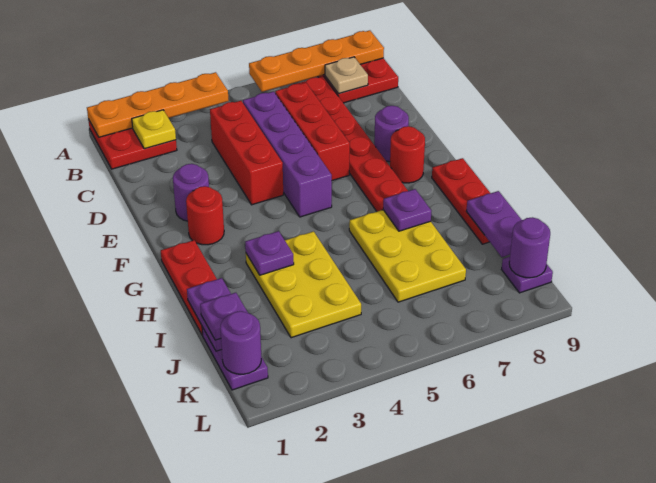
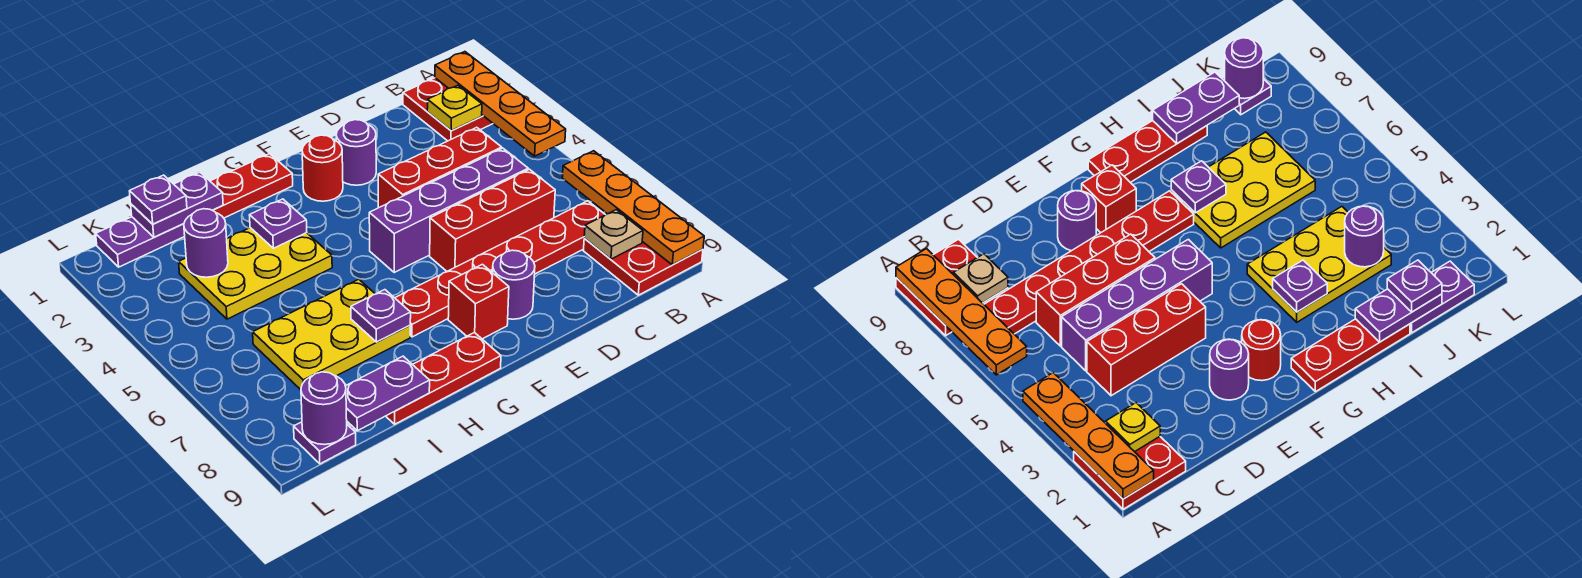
red round brick F8 level 1 -> red brick F8 level 1
purple round brick K1 level 2 -> purple round brick J3 level 2

